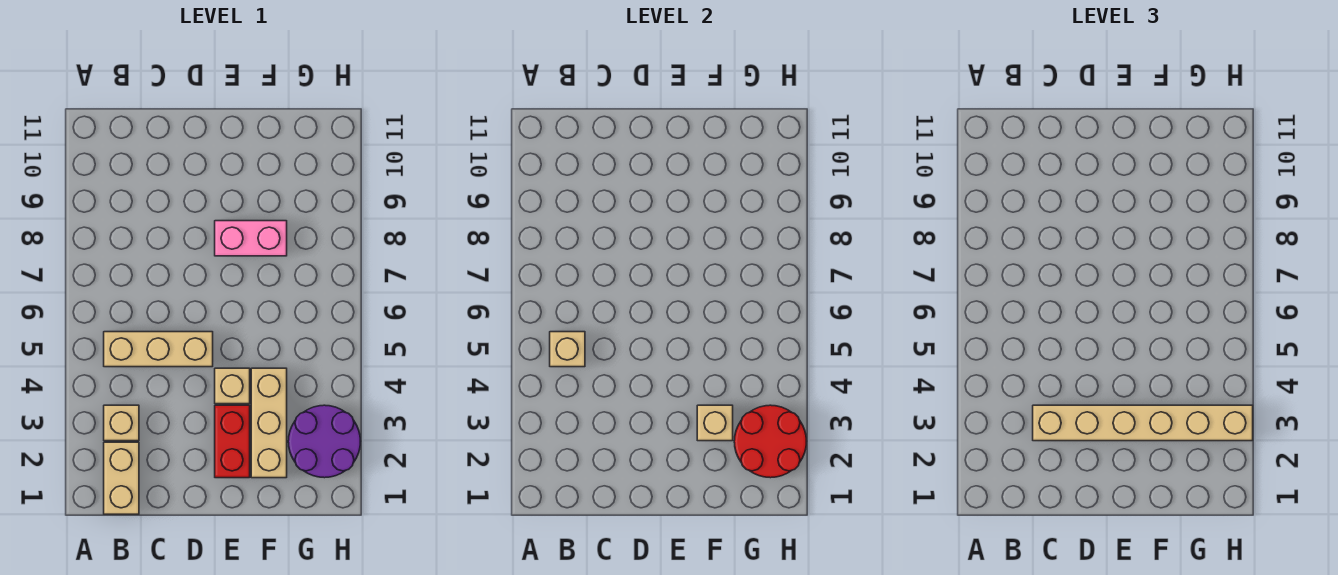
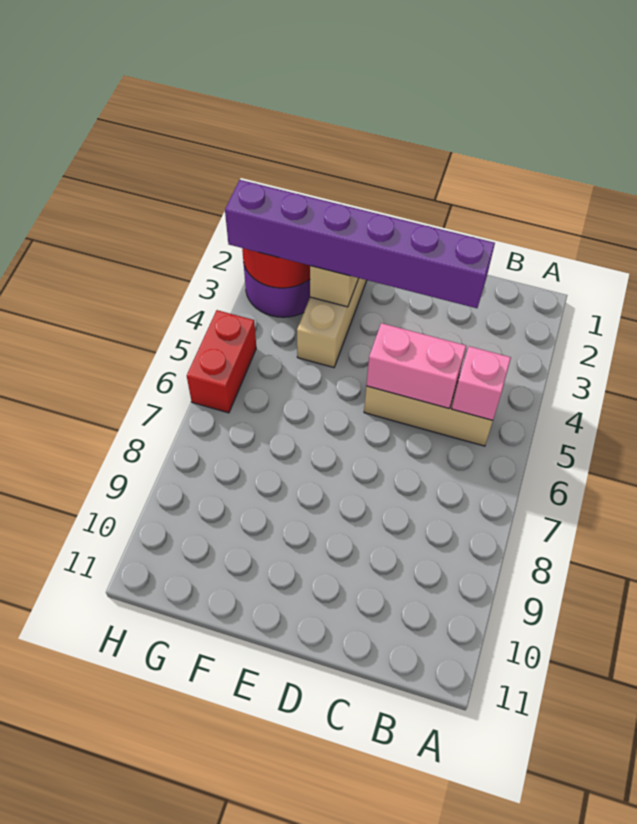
tan brick B1:B2 level 1 -> none
tan brick B3 level 1 -> none
tan brick B5 level 2 -> pink brick B5 level 2
tan brick C3:H3 level 3 -> purple brick C3:H3 level 3
red brick E2:E3 level 1 -> red brick H5:H6 level 1
tan brick E4 level 1 -> none
pink brick E8:F8 level 1 -> pink brick C5:D5 level 2

